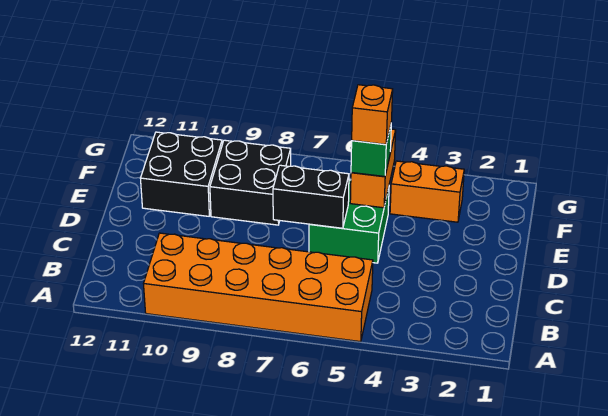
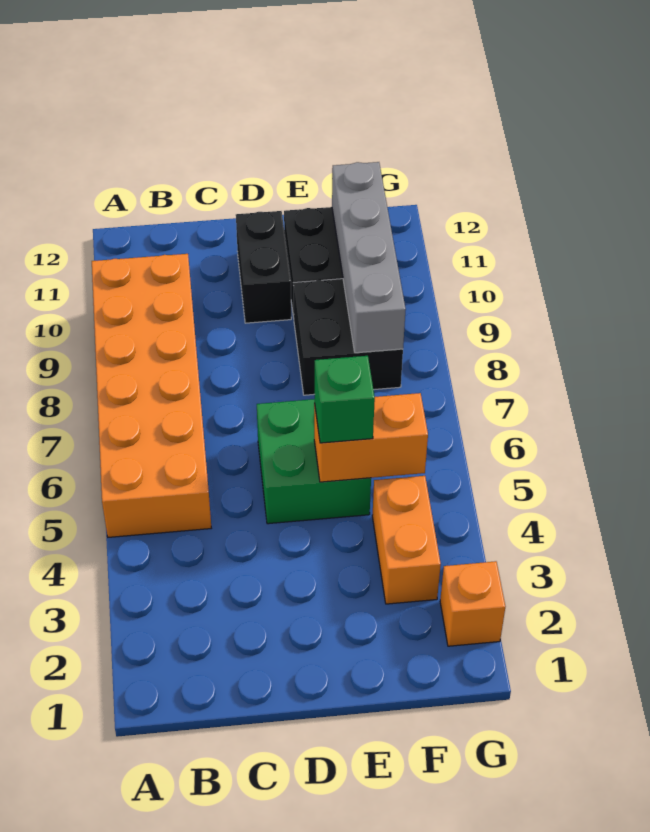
black brick D6:D7 level 2 -> black brick D10:D11 level 1
orange brick E5 level 4 -> orange brick G2 level 1
none -> grey brick F8:F11 level 2

